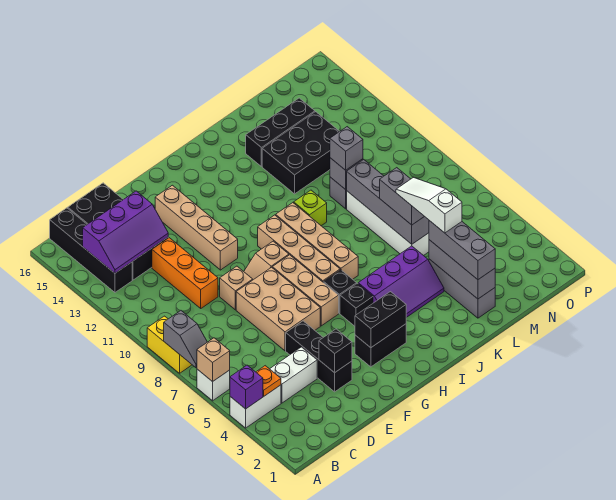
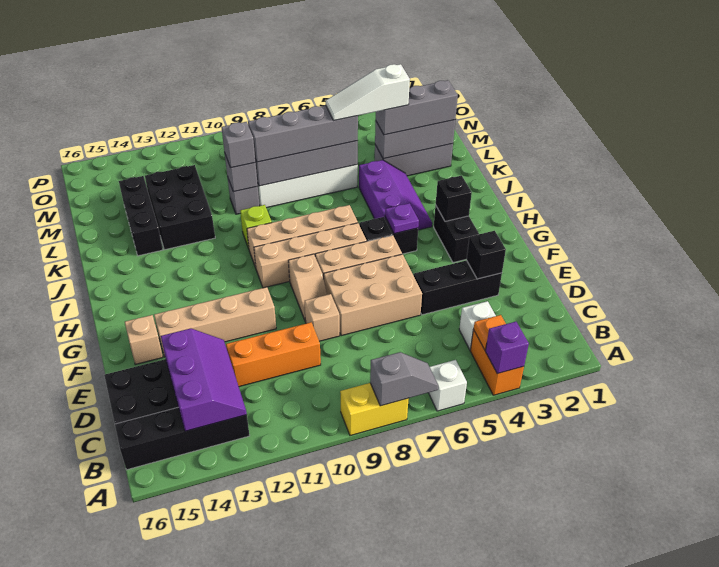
white brick A4:B4 level 1 -> orange brick A4:B4 level 1
tan brick A6 level 2 -> tan brick F15 level 1
white brick C4:D4 level 1 -> white brick C4 level 1
black brick G3:H3 level 2 -> black brick H3 level 2
none -> purple plate H5 level 2
grey brick L6:L7 level 3 -> grey brick L6:L9 level 3

